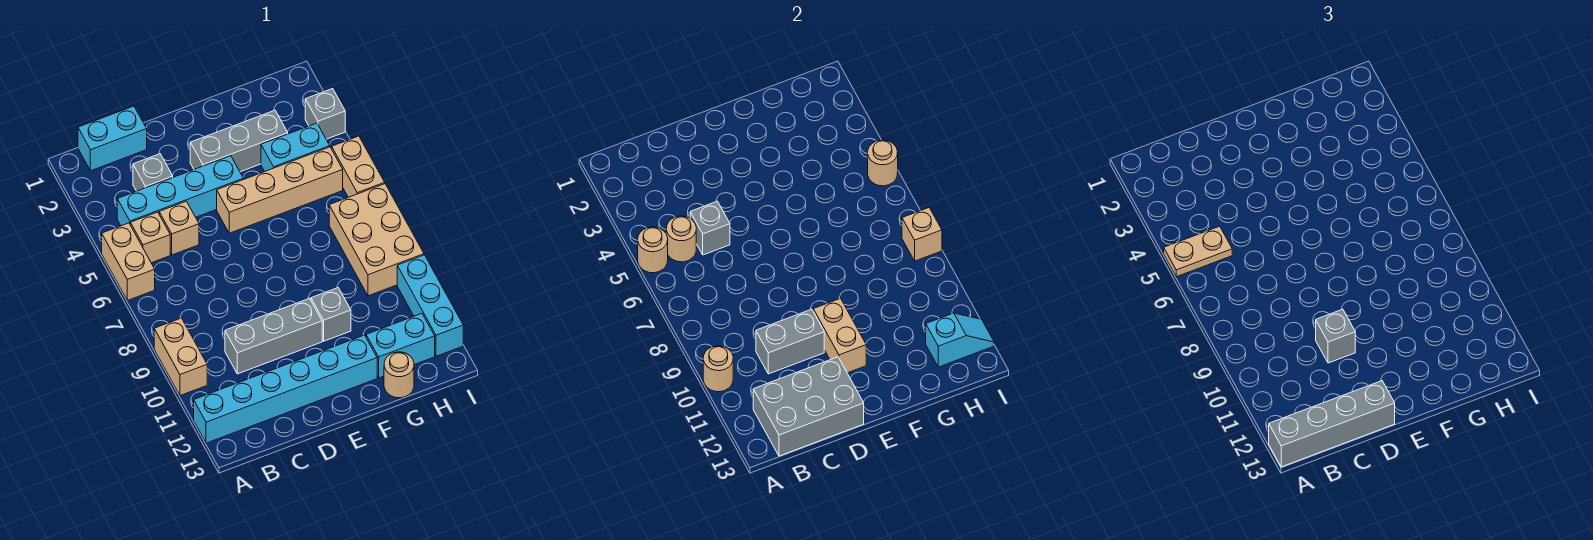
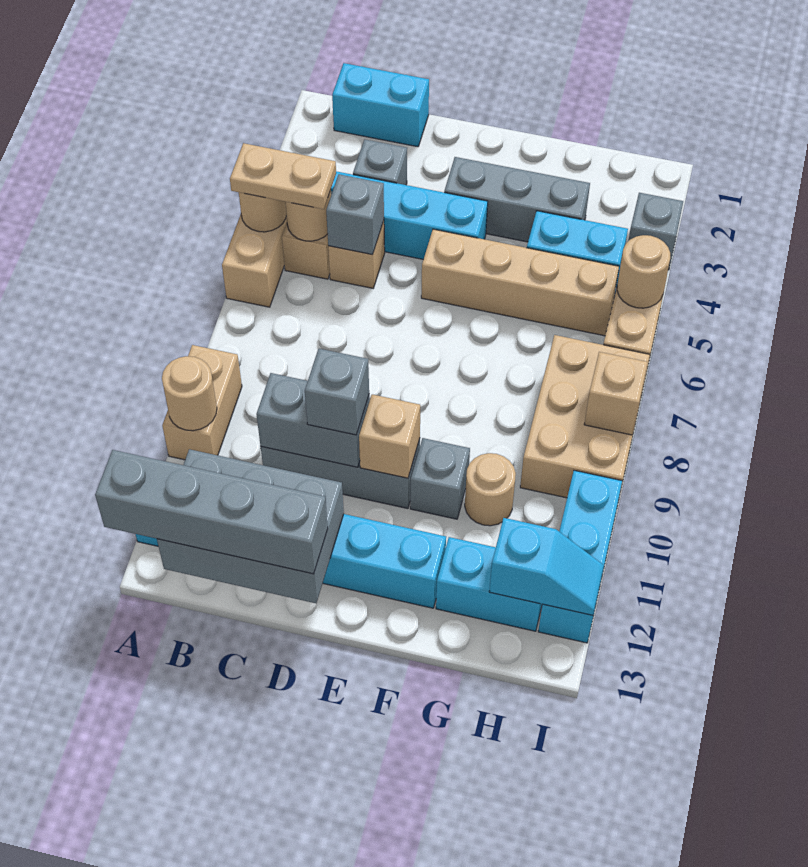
tan brick E10:E11 level 2 -> tan brick E10 level 2
tan round brick G13 level 1 -> tan round brick G10 level 1

